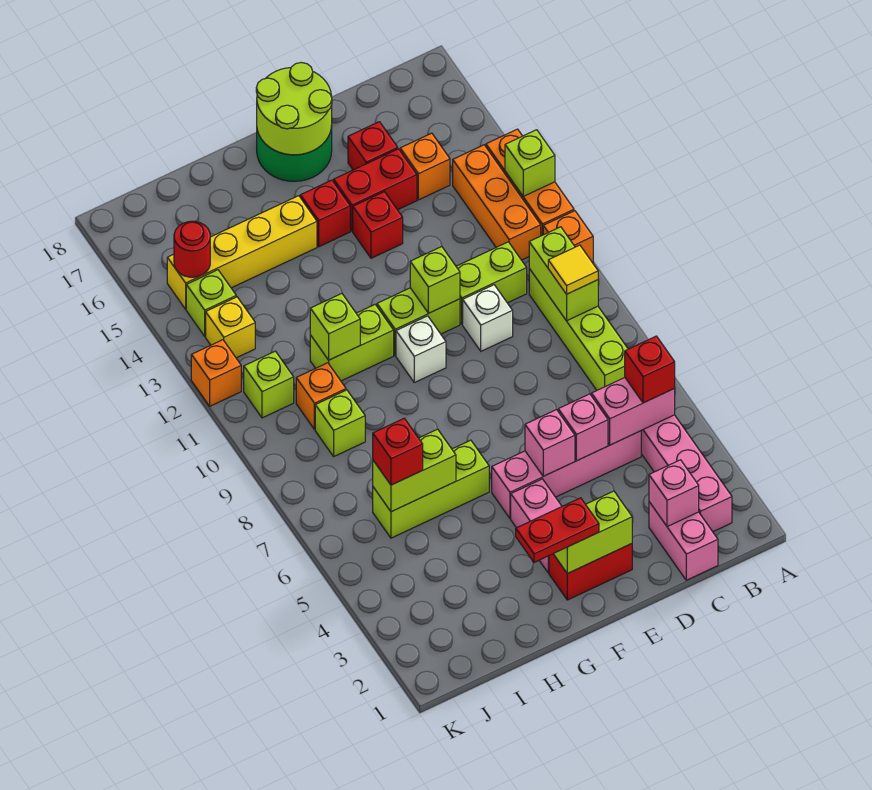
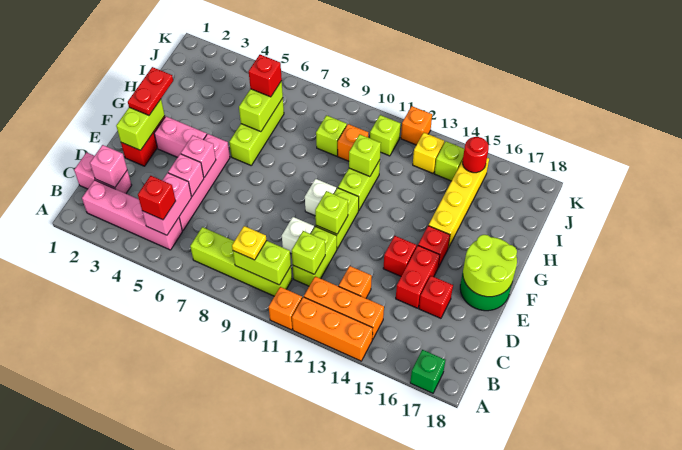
lime brick A13 level 2 -> lime brick C11 level 2
none -> green brick A17 level 1
yellow tile B9 level 3 -> yellow plate B9 level 3
orange brick C15 level 1 -> orange brick C13 level 1

